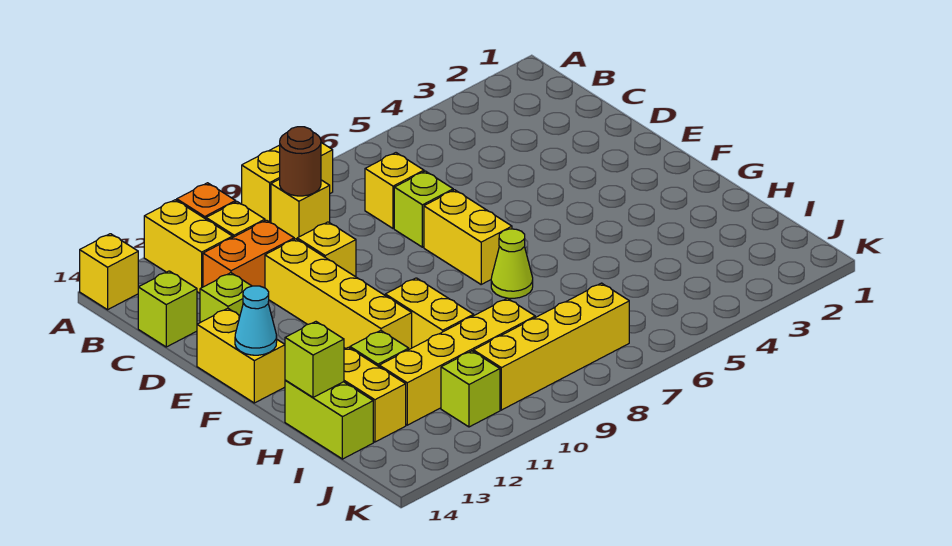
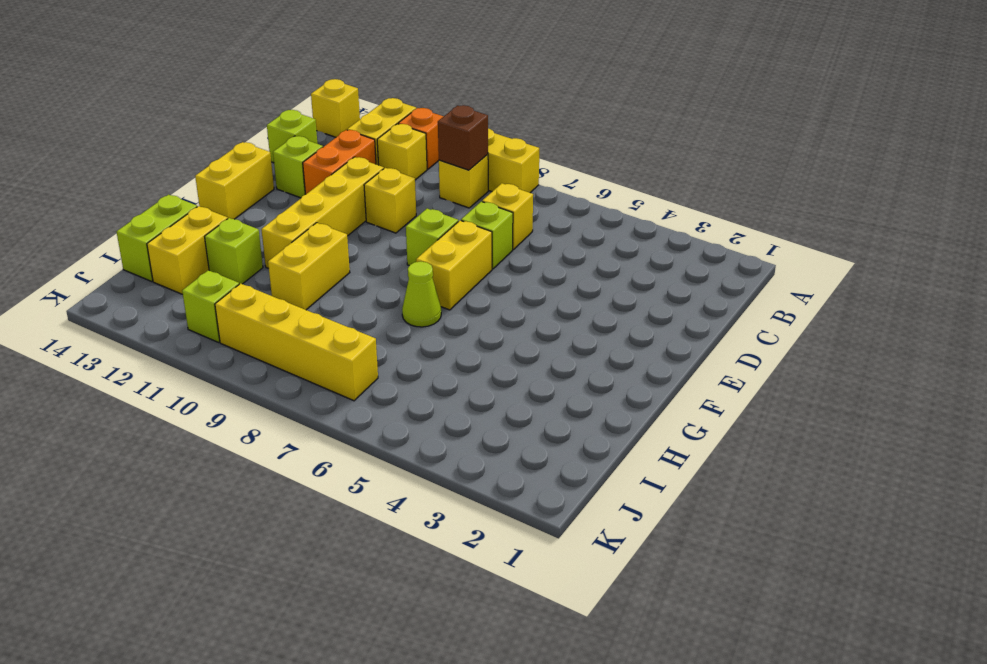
brown round brick B9 level 2 -> brown brick B9 level 2
orange brick C11:C12 level 1 -> orange brick C12:D12 level 1
cyan cone F14 level 2 -> none
lime brick H14 level 2 -> lime brick E8 level 1
yellow brick I9:I12 level 1 -> none

